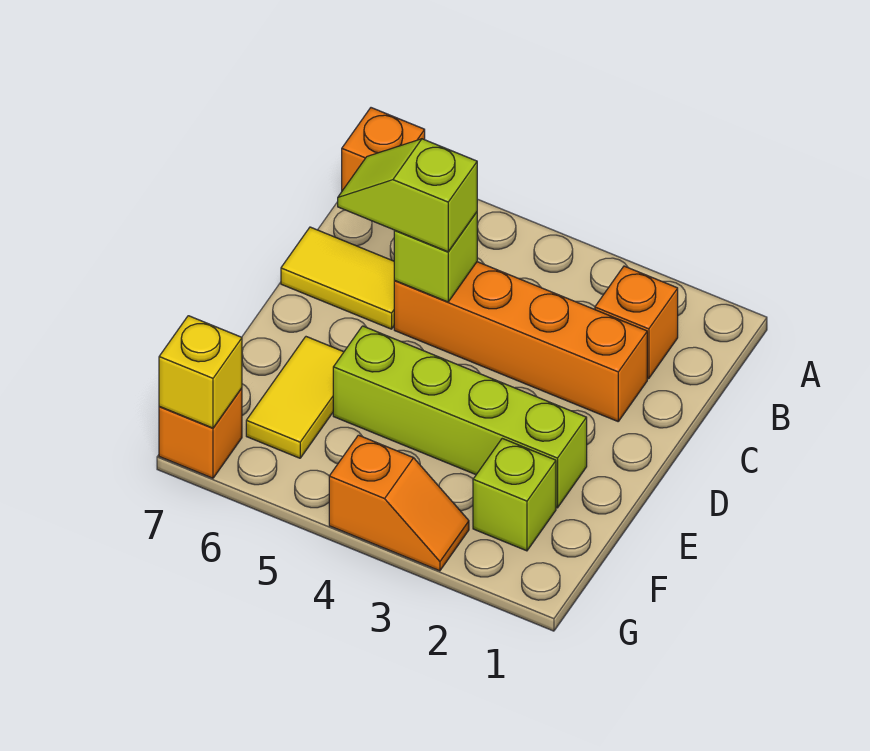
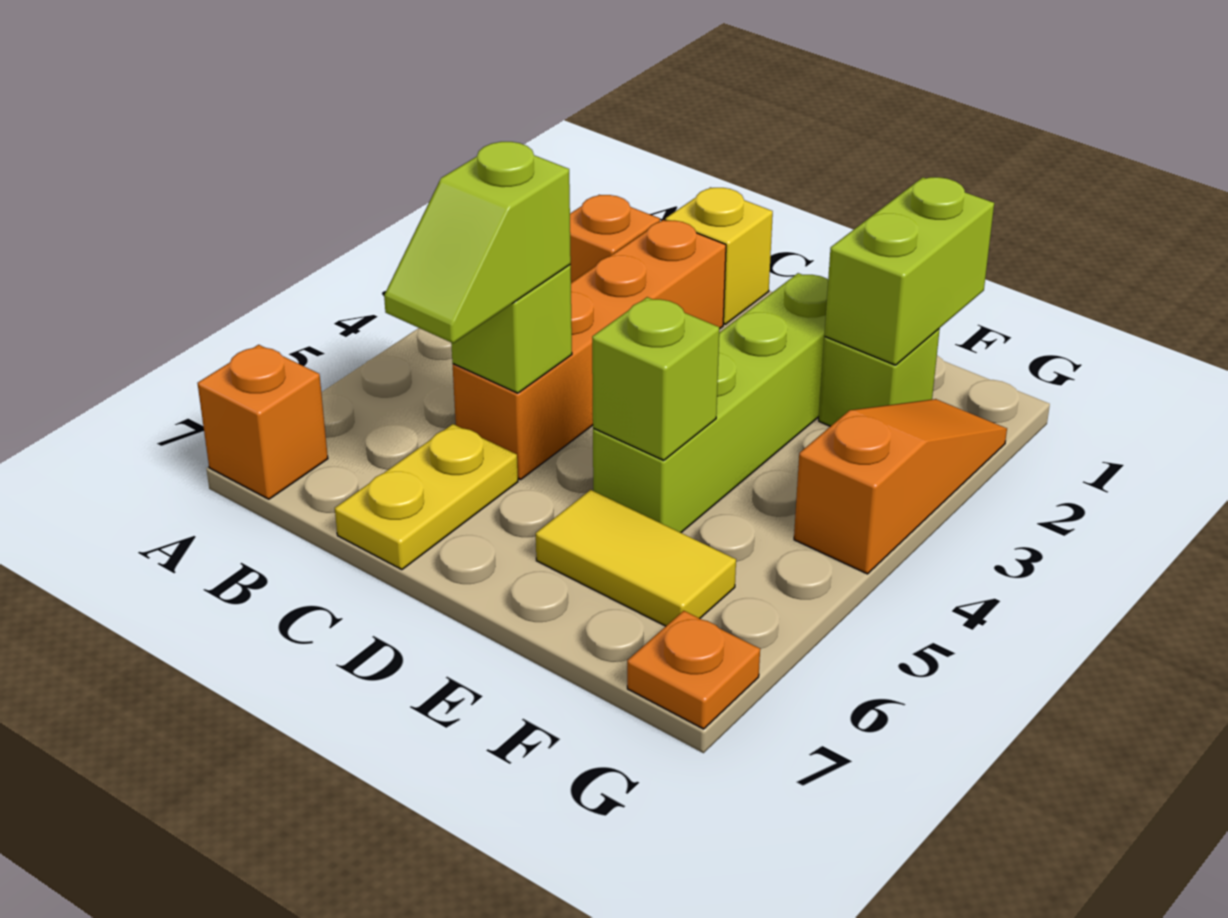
yellow tile C6:C7 level 1 -> yellow plate C6:C7 level 1
none -> lime brick E5 level 2
none -> lime brick F1:F2 level 2
orange slope G3:G4 level 1 top 4 -> orange slope G2:G4 level 1 top 4
orange brick G7 level 1 -> orange plate G7 level 1
yellow brick G7 level 2 -> yellow brick C1 level 1

